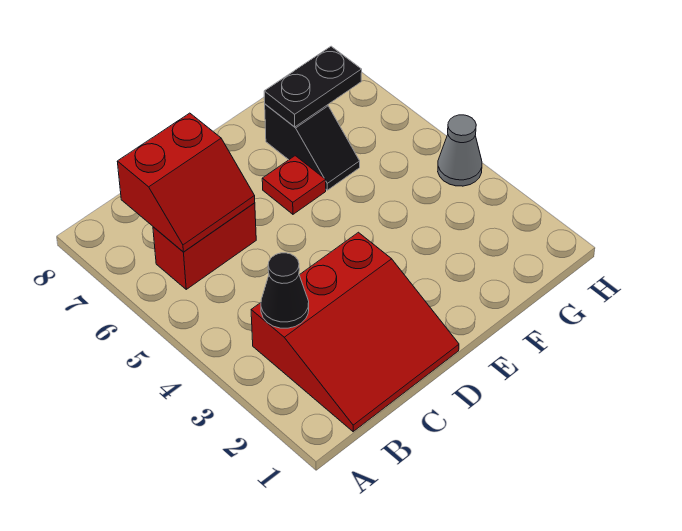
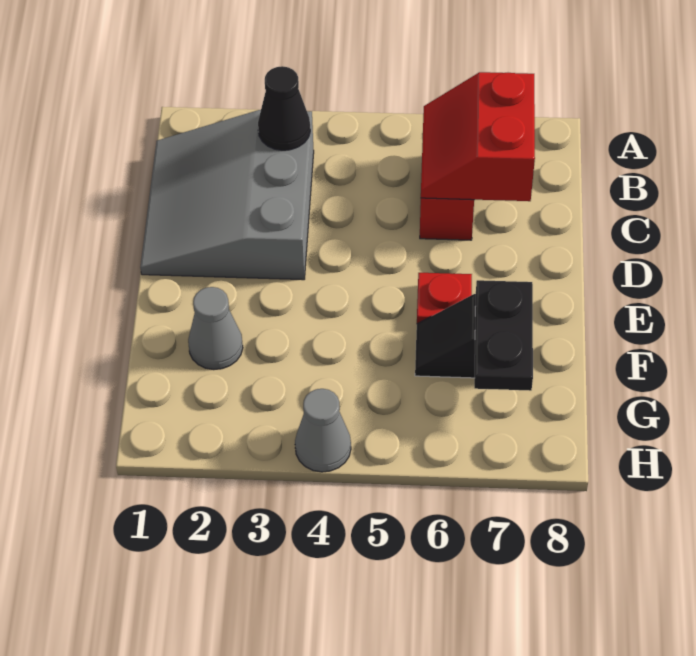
red slope B1:D3 level 1 top 3 -> grey slope B1:D3 level 1 top 3
none -> grey cone F2 level 1

